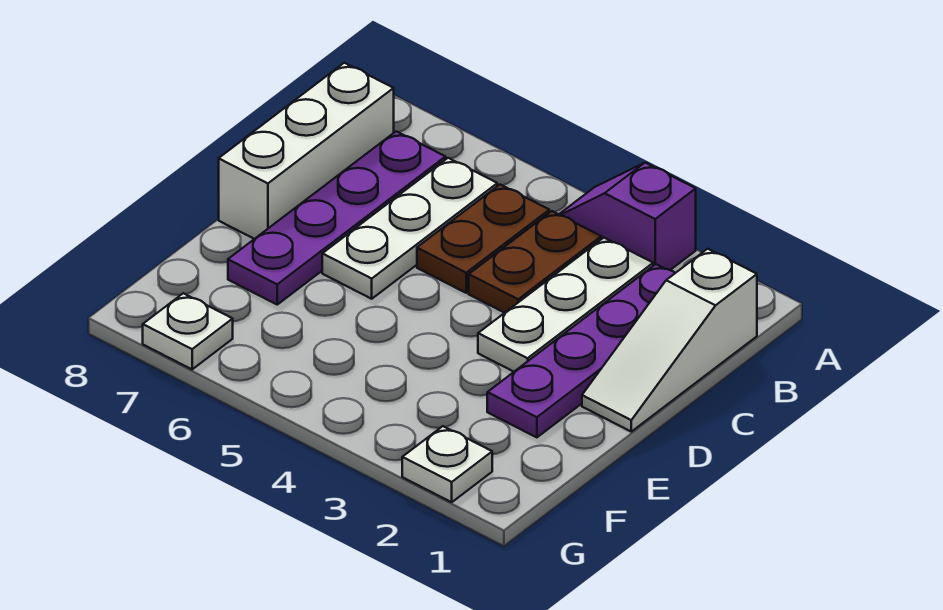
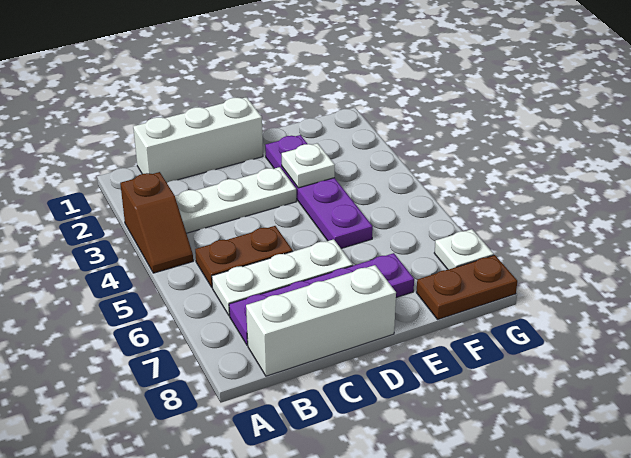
purple slope A3:A4 level 1 top 3 -> brown slope A3:A4 level 1 top 3
white slope B1:D1 level 1 top B -> white brick B1:D1 level 1
purple plate B2:E2 level 1 -> purple plate E2:E5 level 1
brown plate B4:C4 level 1 -> brown plate F8:G8 level 1
white plate G2 level 1 -> white plate E3 level 2

